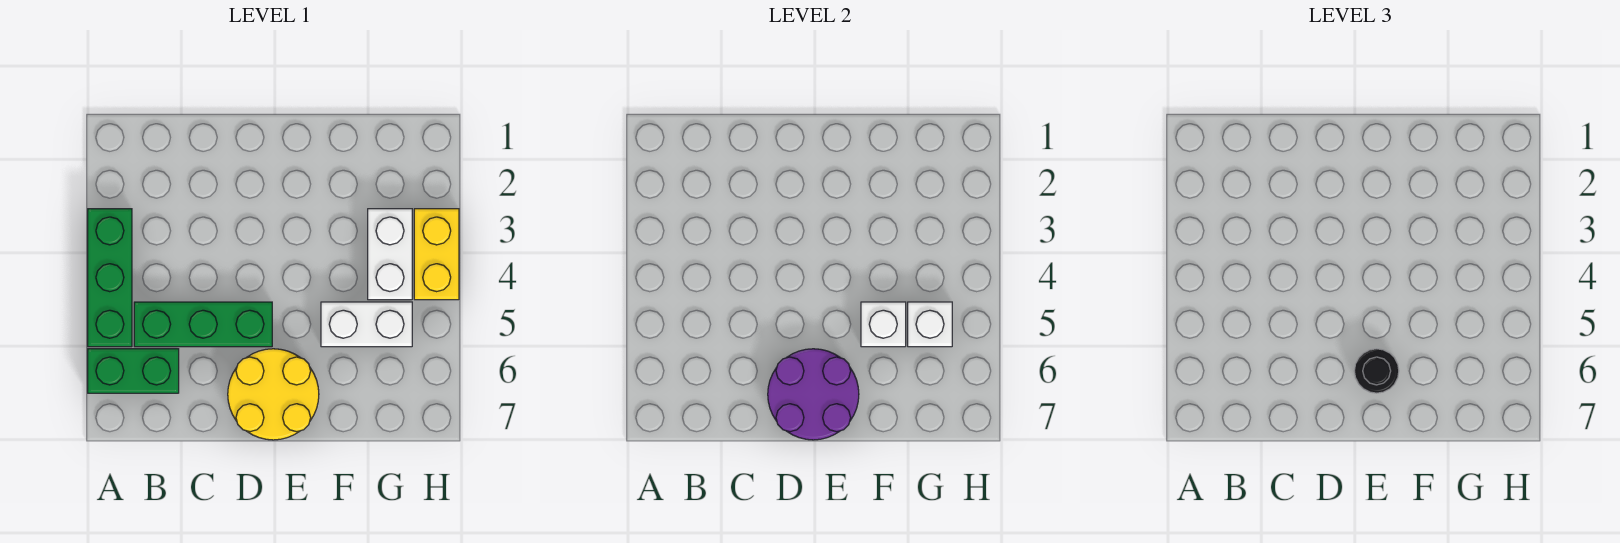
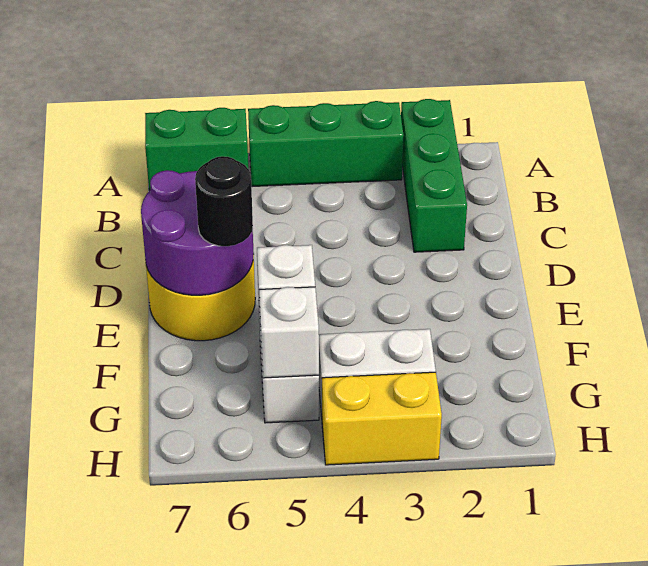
green brick A6:B6 level 1 -> green brick A6:A7 level 1
green brick B5:D5 level 1 -> green brick A2:C2 level 1

